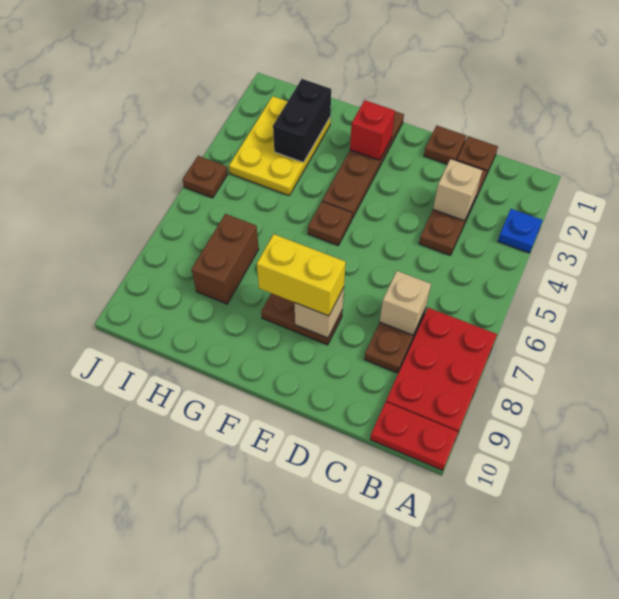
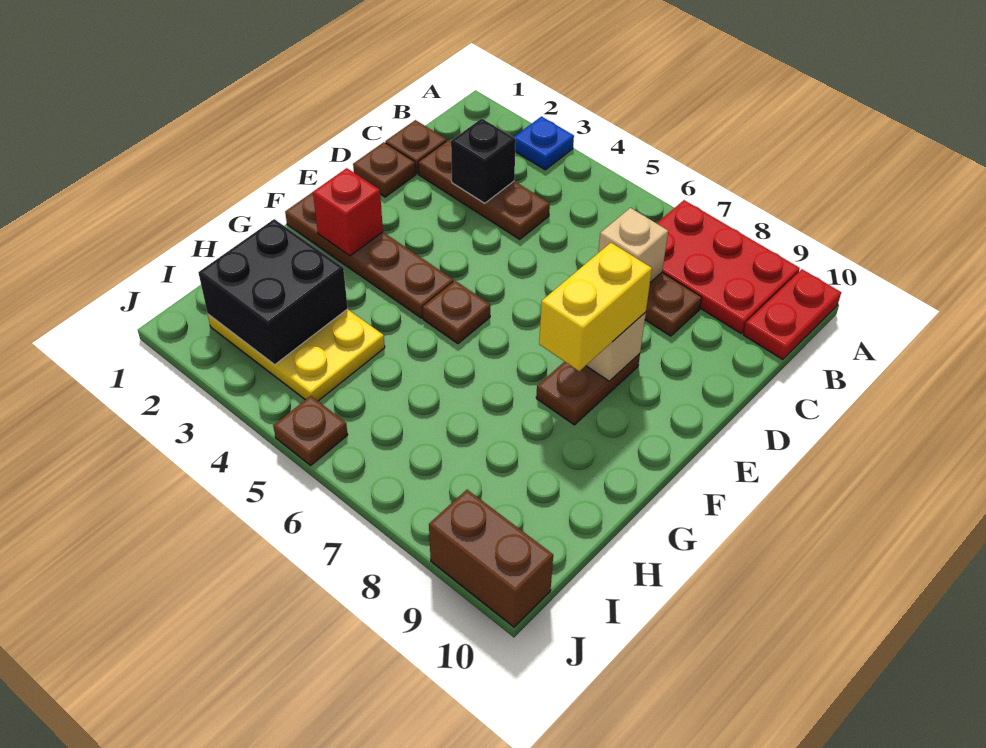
tan brick C3 level 2 -> black brick C3 level 2
black brick H2:H3 level 2 -> black brick H2:I3 level 2
brown brick H7:H8 level 1 -> brown brick J9:J10 level 1

